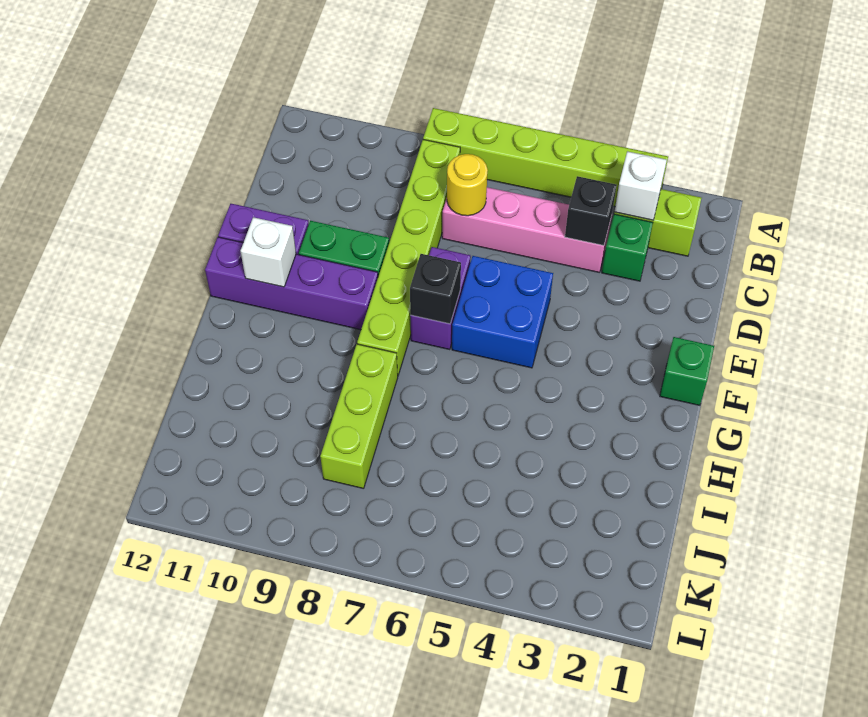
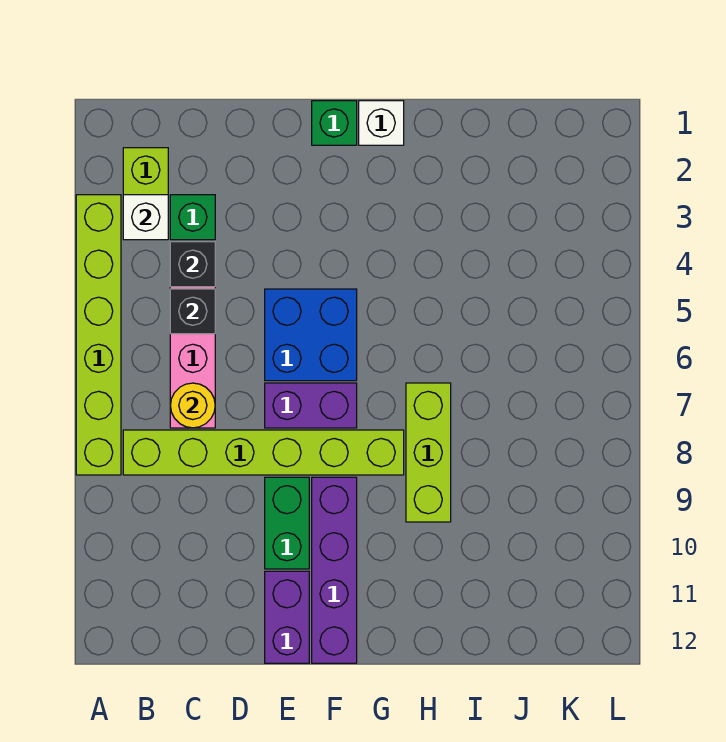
black brick F7 level 2 -> black brick C5 level 2
white brick F11 level 2 -> white brick G1 level 1
lime brick H8:J8 level 1 -> lime brick H7:H9 level 1

